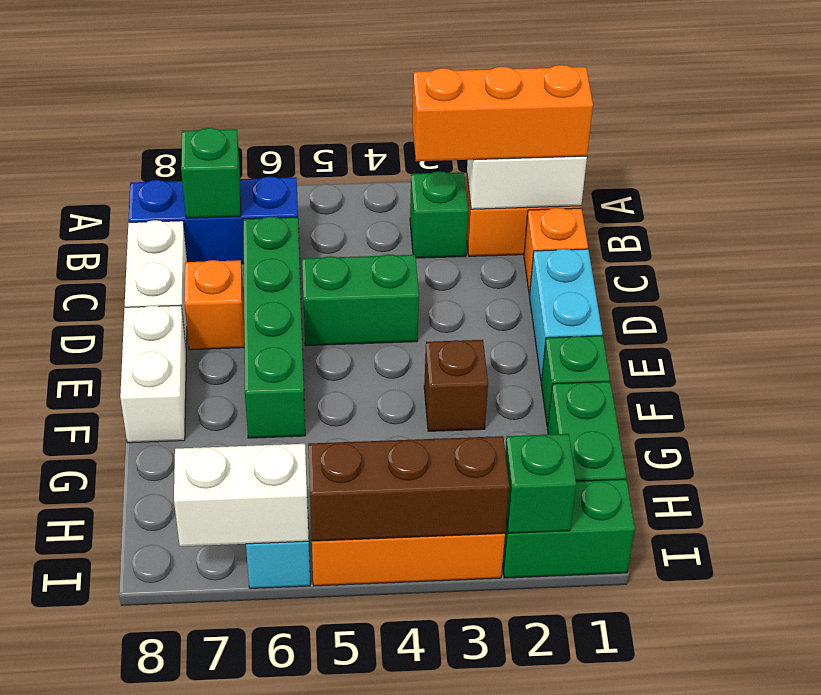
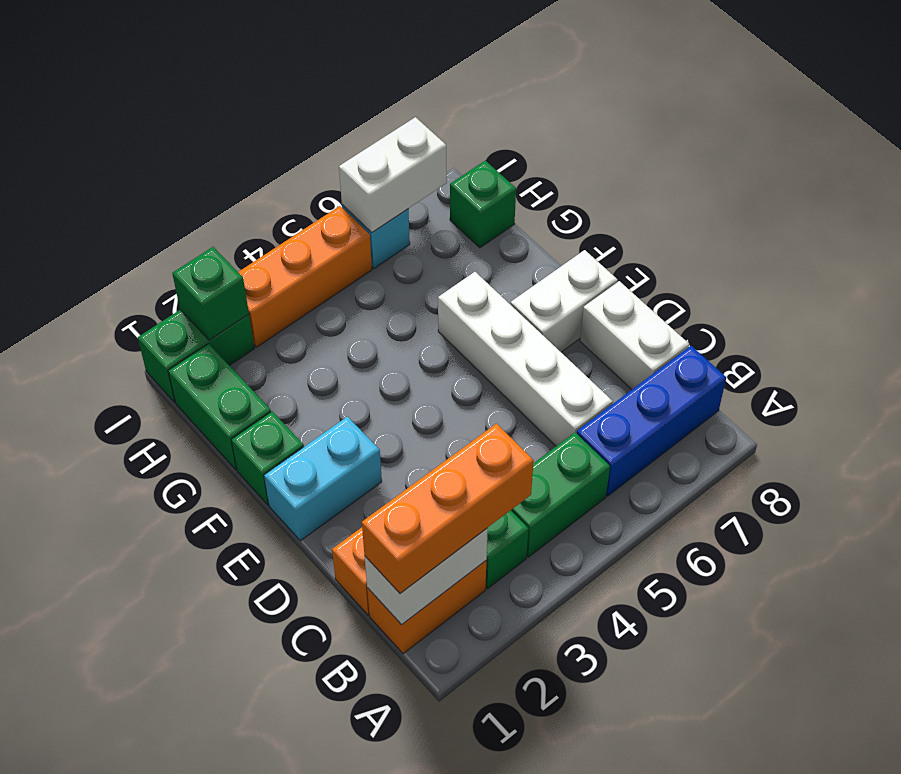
green brick B7 level 2 -> green brick H8 level 1
green brick C6:F6 level 1 -> white brick C6:F6 level 1
cyan brick D1:E1 level 1 -> cyan brick E1:E2 level 1
green brick D4:D5 level 1 -> green brick B4:B5 level 1
orange brick D7 level 1 -> none
white brick E8:F8 level 1 -> white brick E7:E8 level 1
brown brick F3 level 1 -> none
brown brick I3:I5 level 2 -> none

